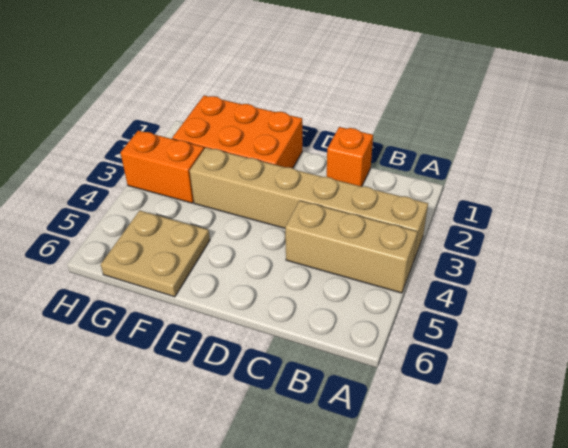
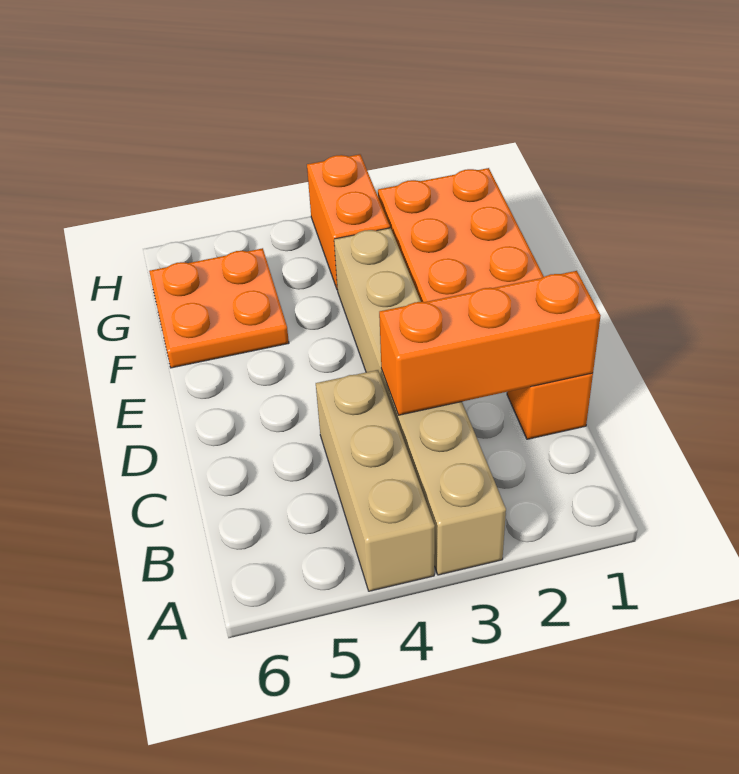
none -> orange brick C1:C3 level 2
tan plate F5:G6 level 1 -> orange plate F5:G6 level 1

